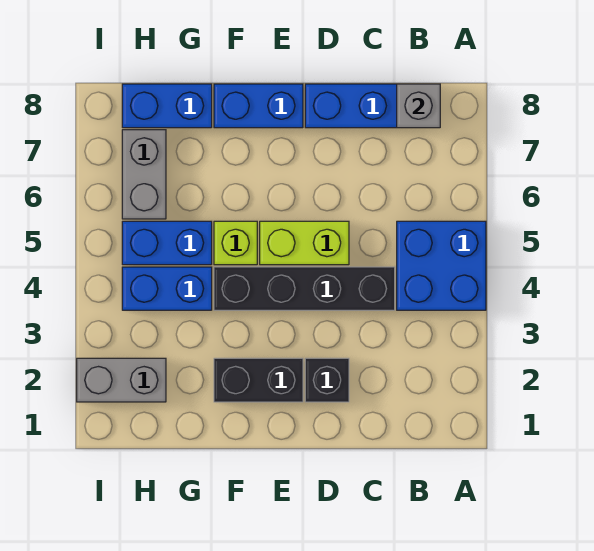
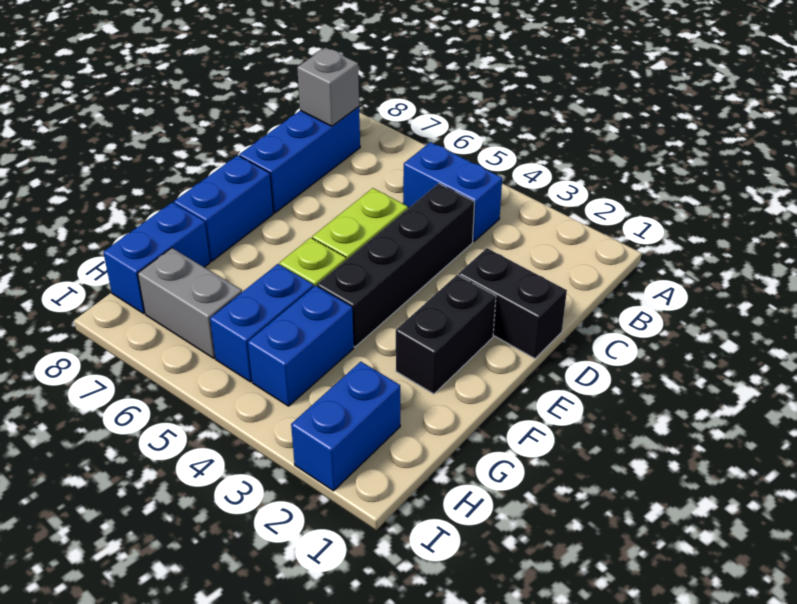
blue brick A4:B5 level 1 -> blue brick B4:B5 level 1
black brick D2 level 1 -> black brick D1:D2 level 1
grey brick H2:I2 level 1 -> blue brick H2:I2 level 1

